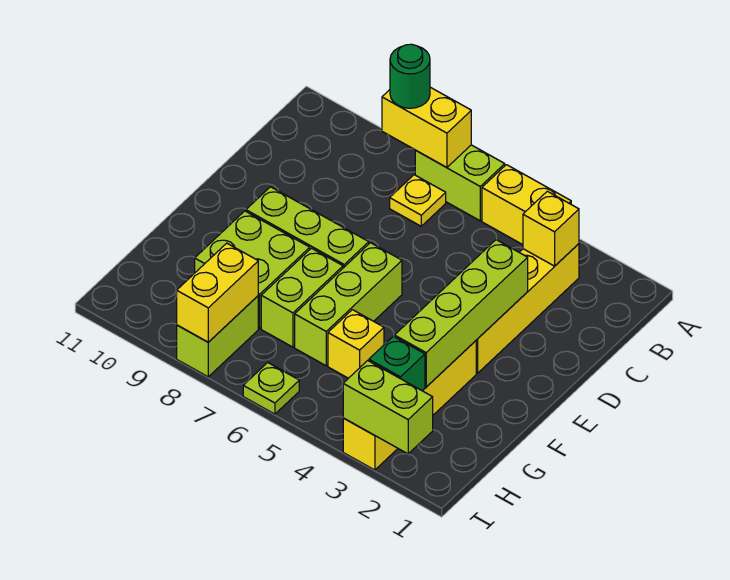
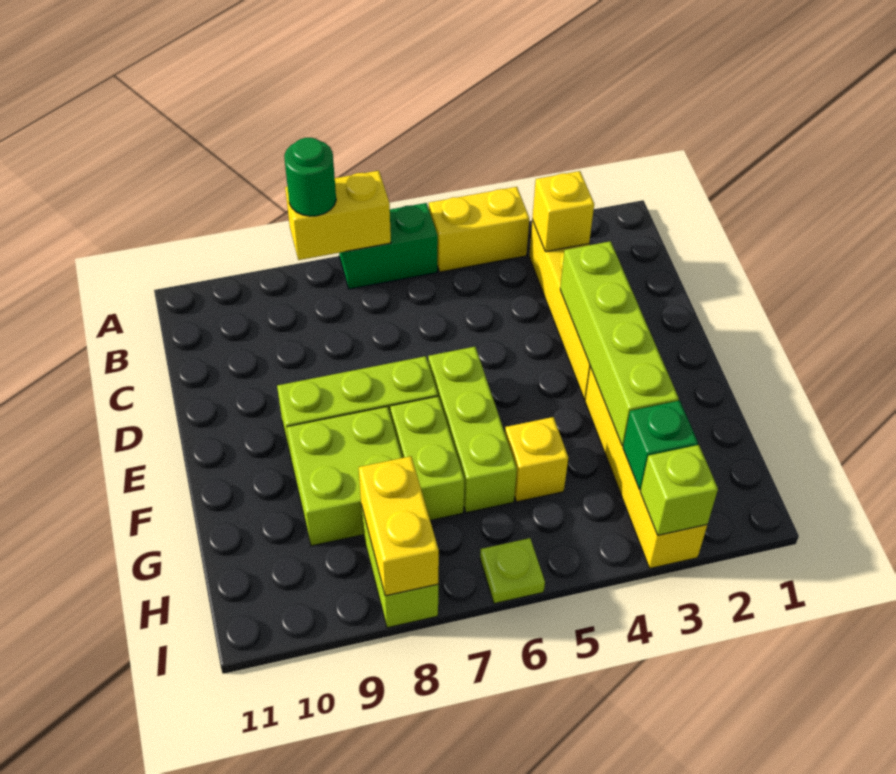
lime brick A6:A7 level 1 -> green brick A6:A7 level 1
yellow plate B7 level 1 -> none
lime brick I2:I3 level 2 -> lime brick I3 level 2

